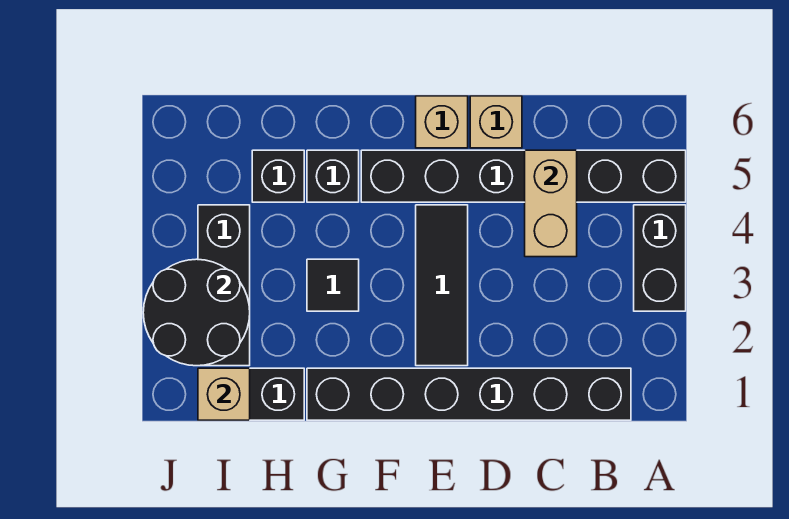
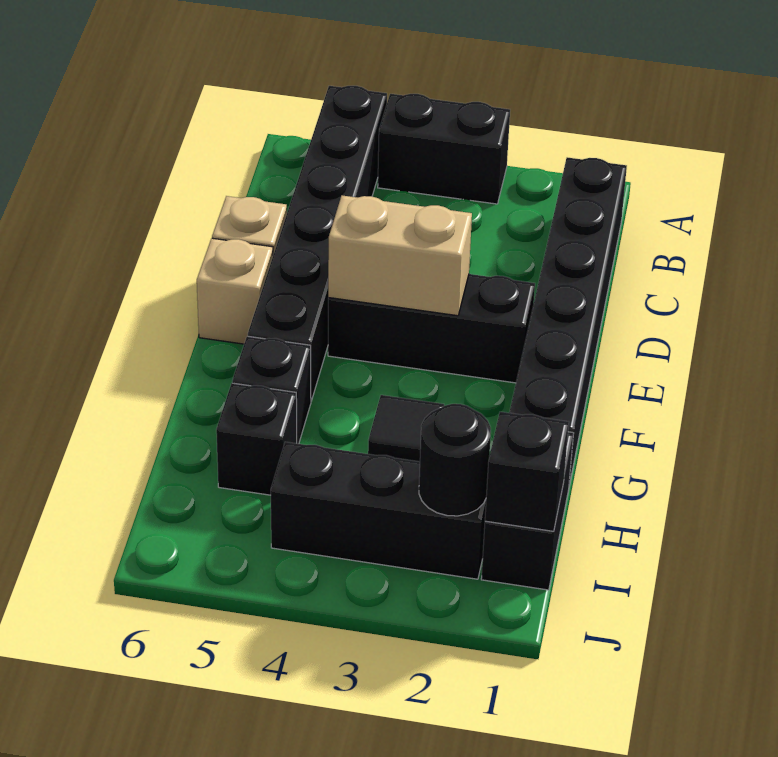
tan brick C4:C5 level 2 -> tan brick E3:E4 level 2
black tile E2:E4 level 1 -> black brick E2:E4 level 1
tan brick I1 level 2 -> black brick I1 level 2
black round brick I2:J3 level 2 -> black round brick I2 level 2

